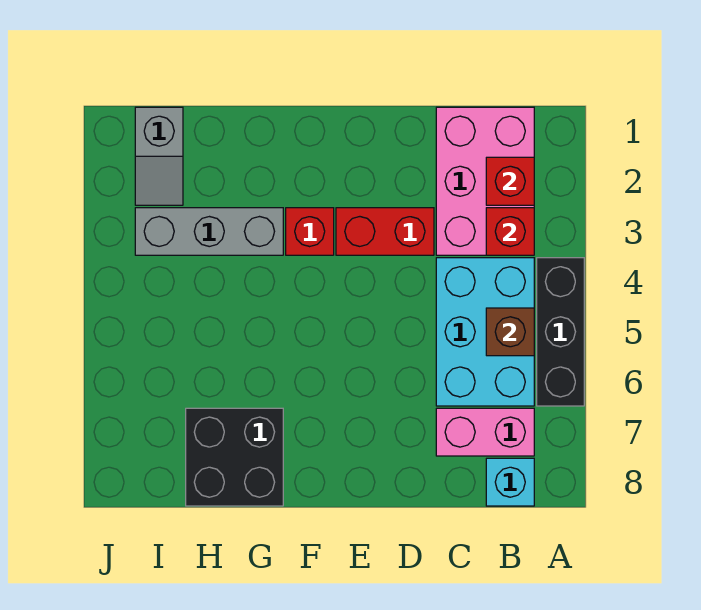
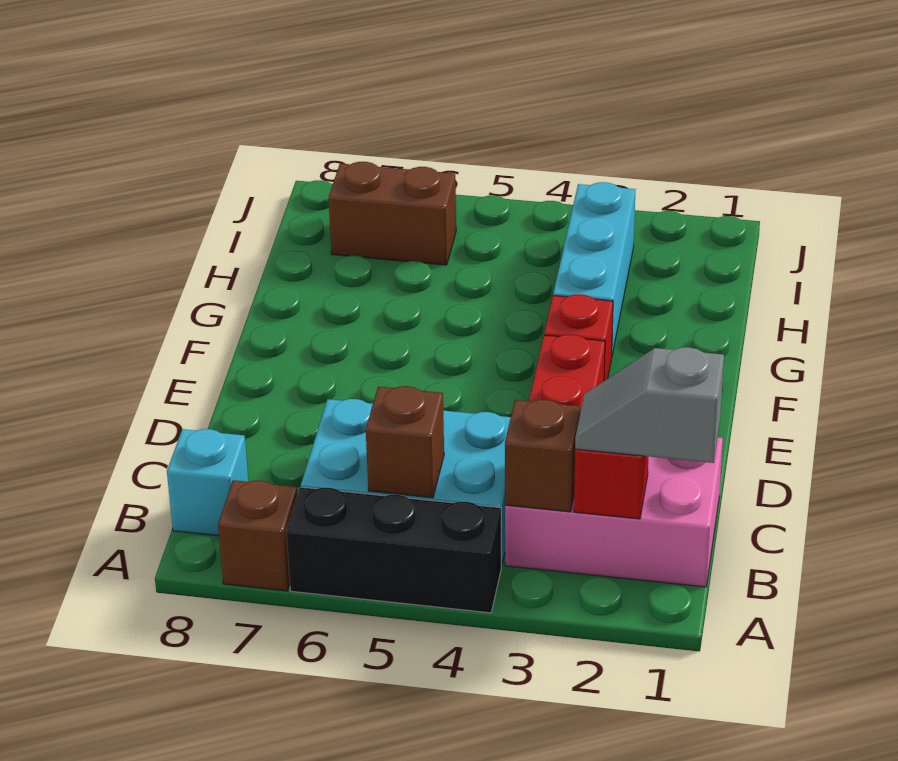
none -> brown brick A7 level 1
red brick B3 level 2 -> brown brick B3 level 2
pink brick B7:C7 level 1 -> none
grey brick G3:I3 level 1 -> cyan brick G3:I3 level 1
black brick G7:H8 level 1 -> none
grey slope I1:I2 level 1 top 1 -> grey slope B1:B2 level 3 top 1
none -> brown brick I6:I7 level 1

